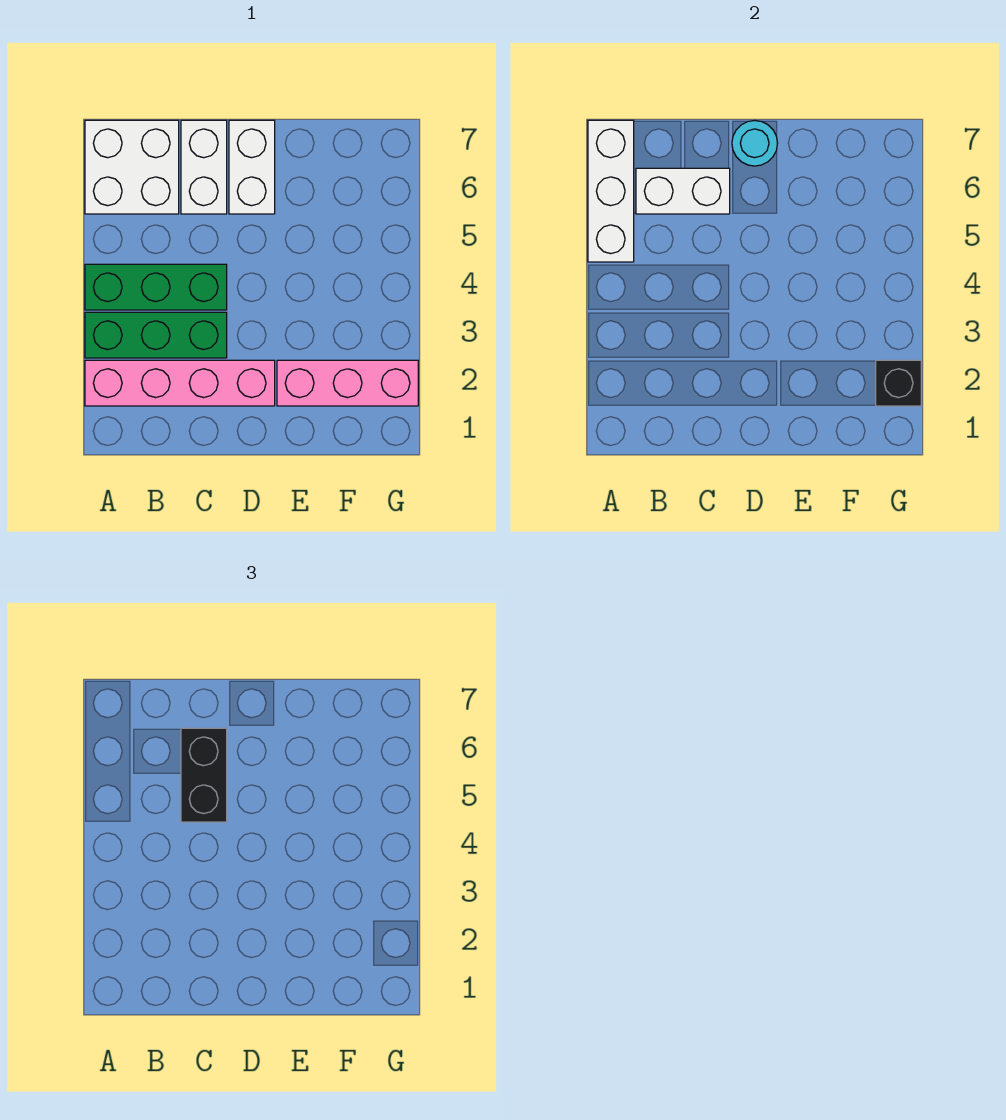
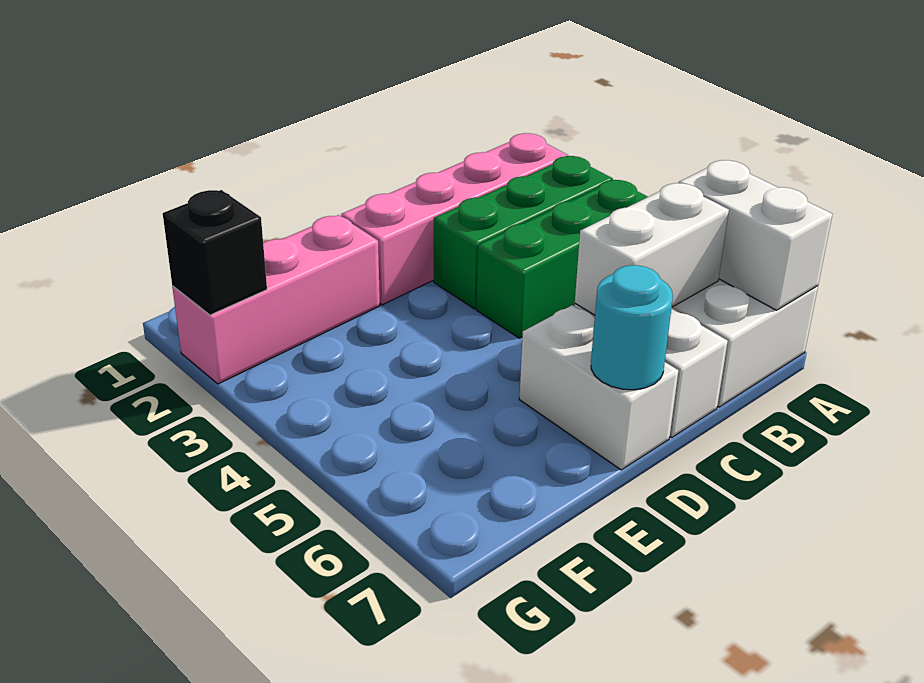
white brick A5:A7 level 2 -> white brick A6:A7 level 2
black brick C5:C6 level 3 -> none

